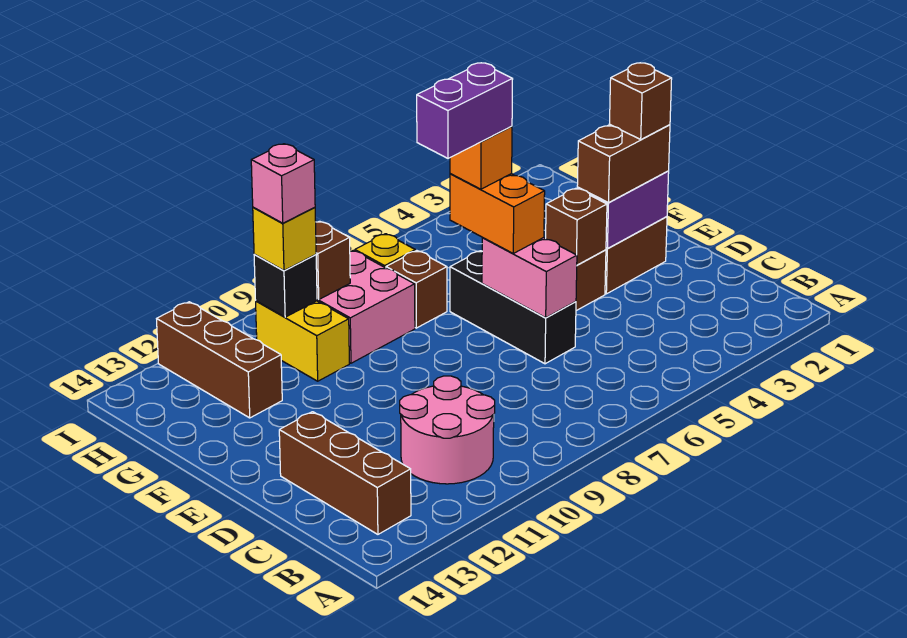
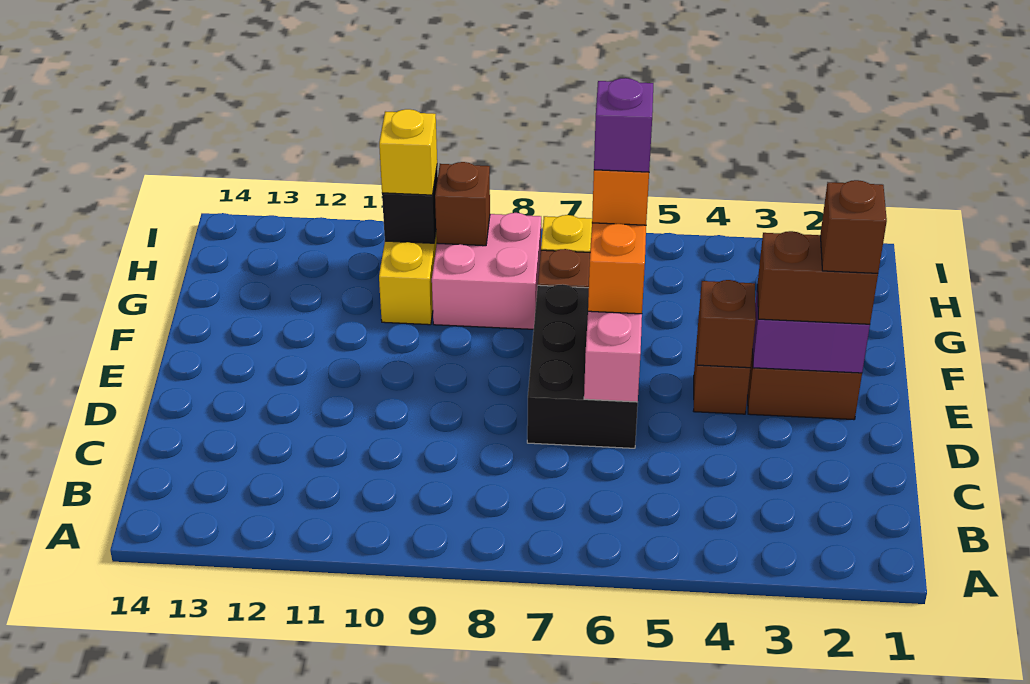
pink round brick B10:C11 level 1 -> none
brown brick B13:D13 level 1 -> none
black brick D6:F6 level 1 -> black brick D6:F7 level 1
purple brick F6:F7 level 5 -> purple brick F6 level 5
brown brick G12:I12 level 1 -> none
pink brick H10 level 4 -> none

